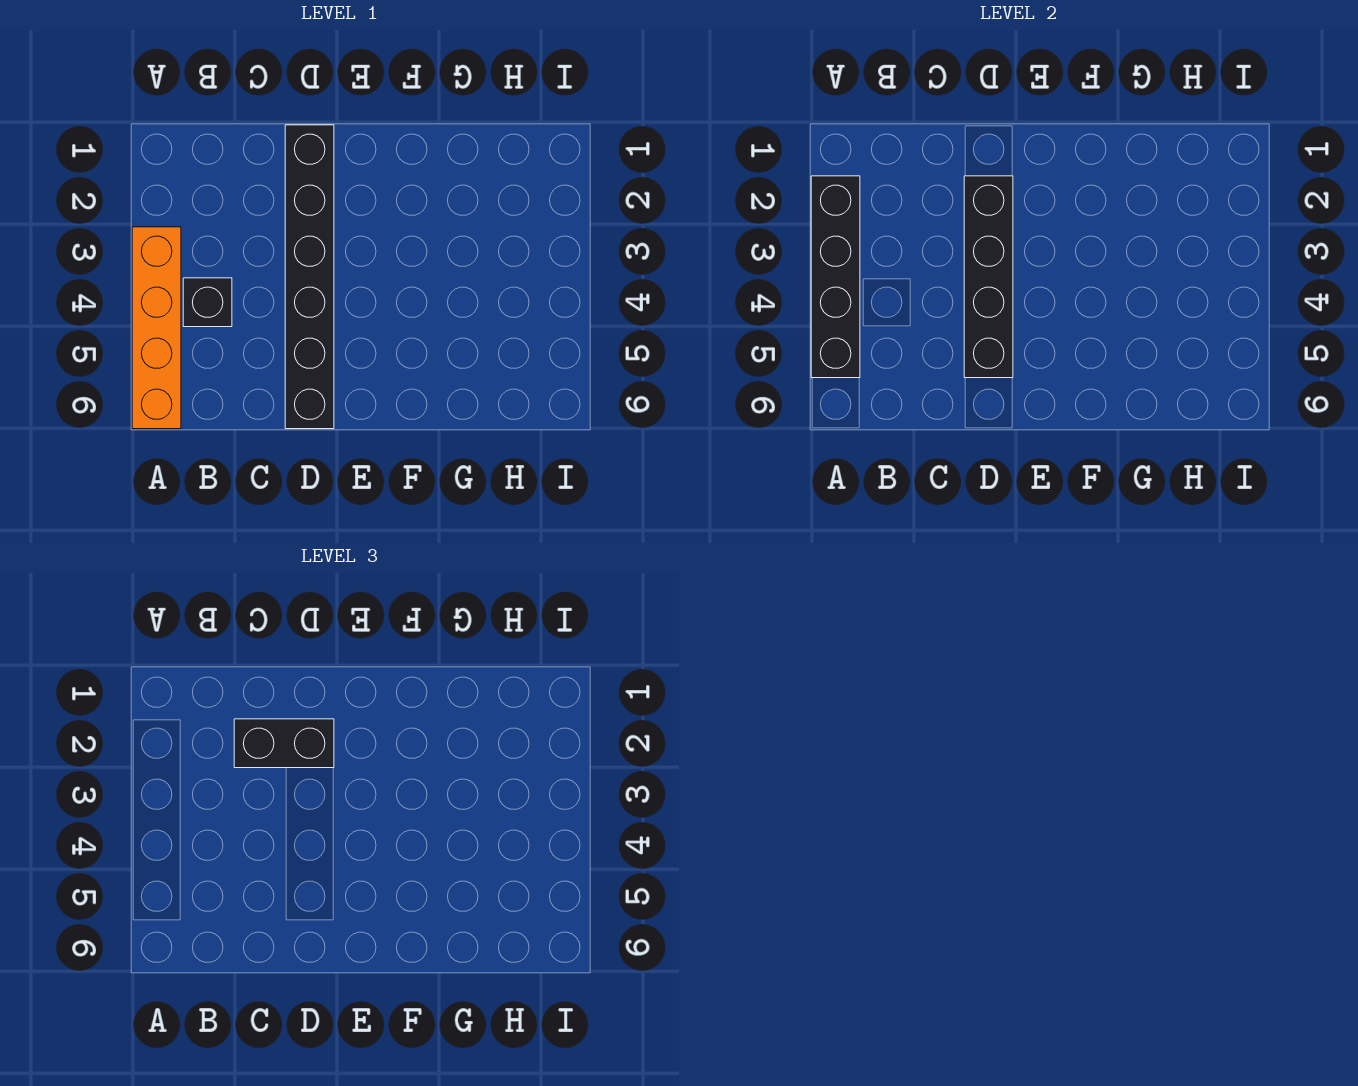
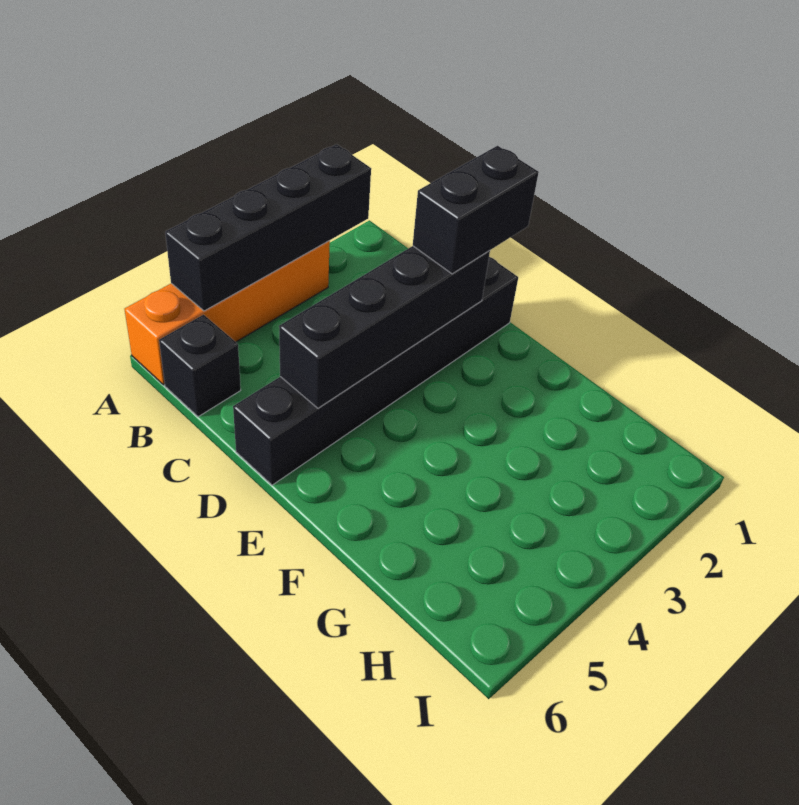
black brick B4 level 1 -> black brick B6 level 1
black brick C2:D2 level 3 -> black brick D1:D2 level 3

